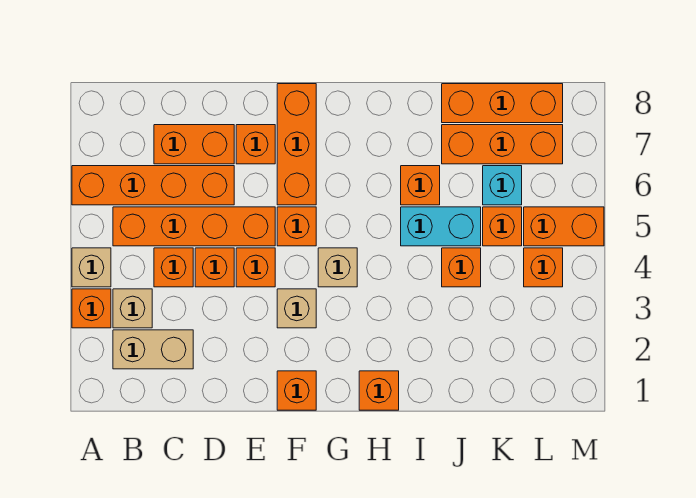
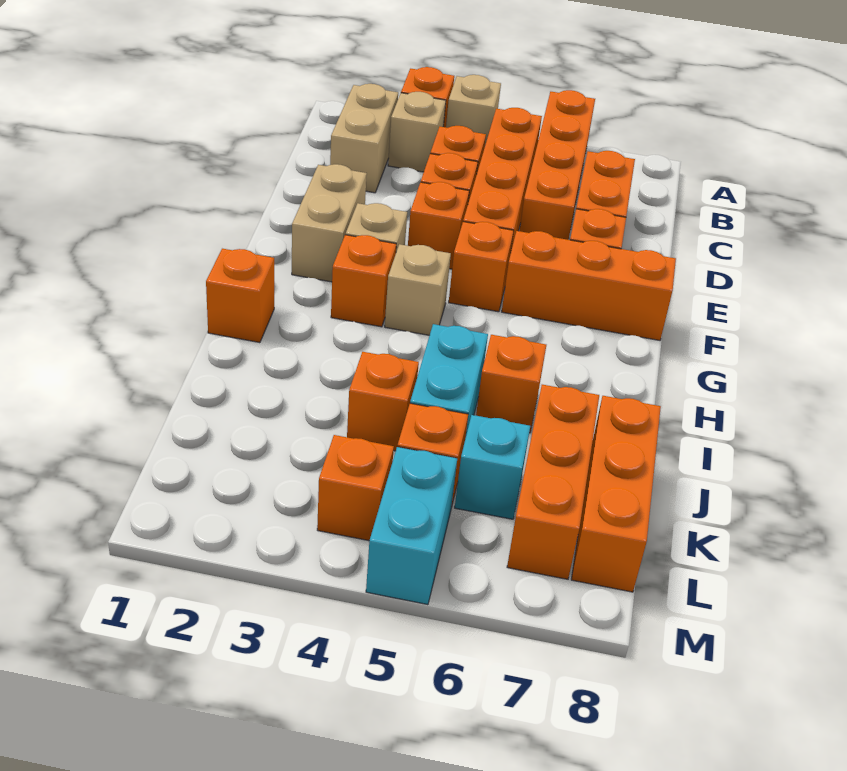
none -> tan brick E2:F2 level 1
orange brick F1 level 1 -> orange brick G3 level 1
orange brick L5:M5 level 1 -> cyan brick L5:M5 level 1

